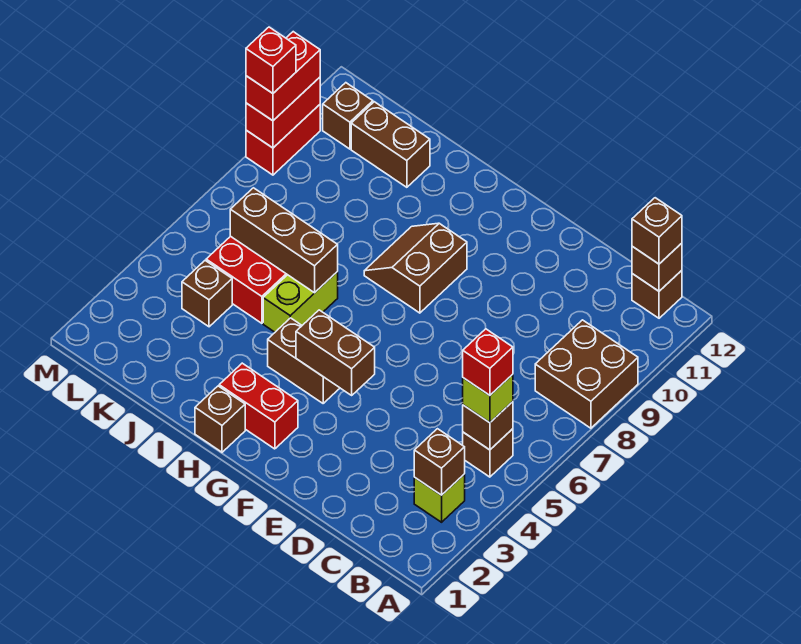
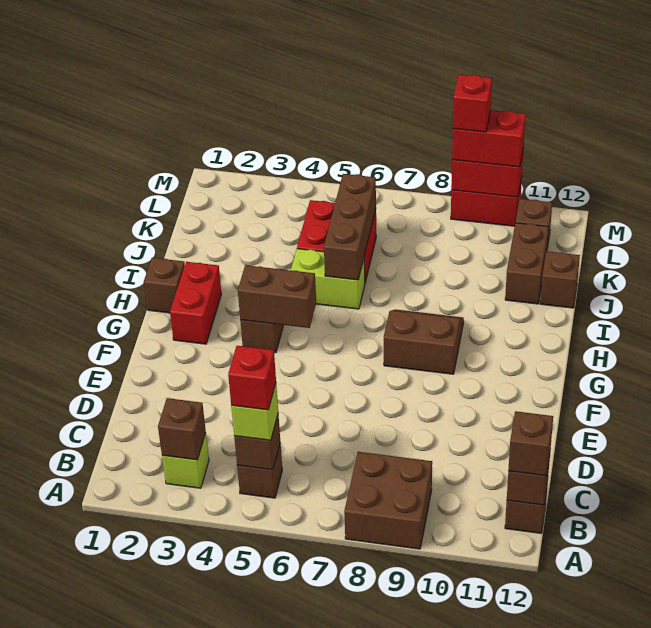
brown brick F4:G4 level 2 -> brown brick G4:G5 level 2
brown brick K4 level 1 -> brown brick J12 level 1

